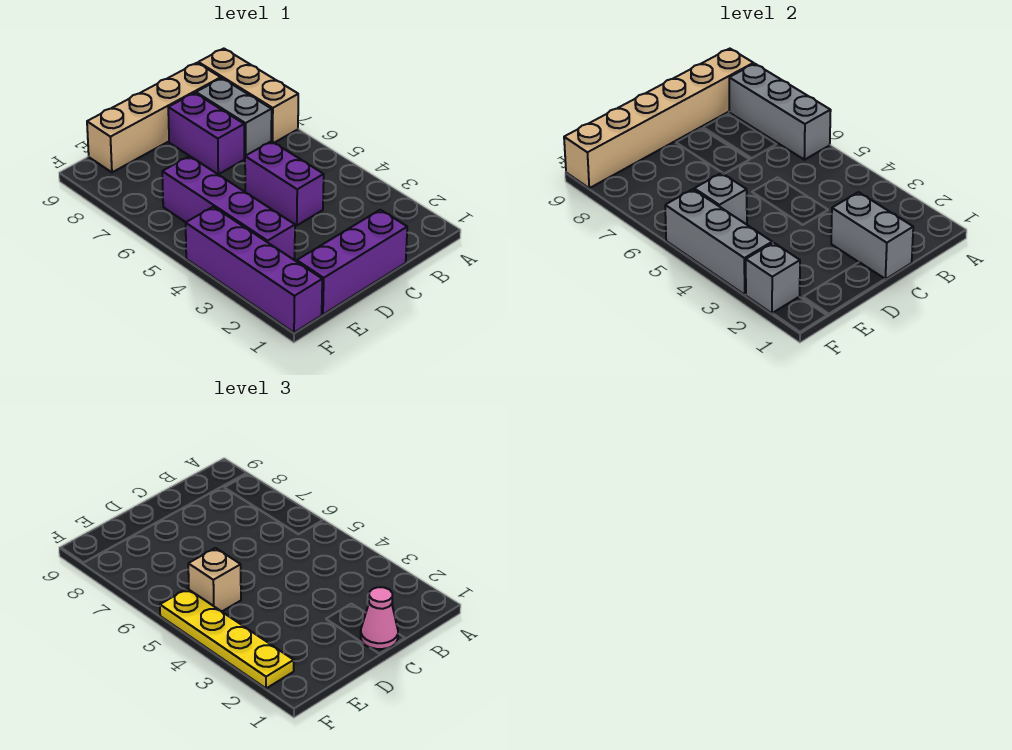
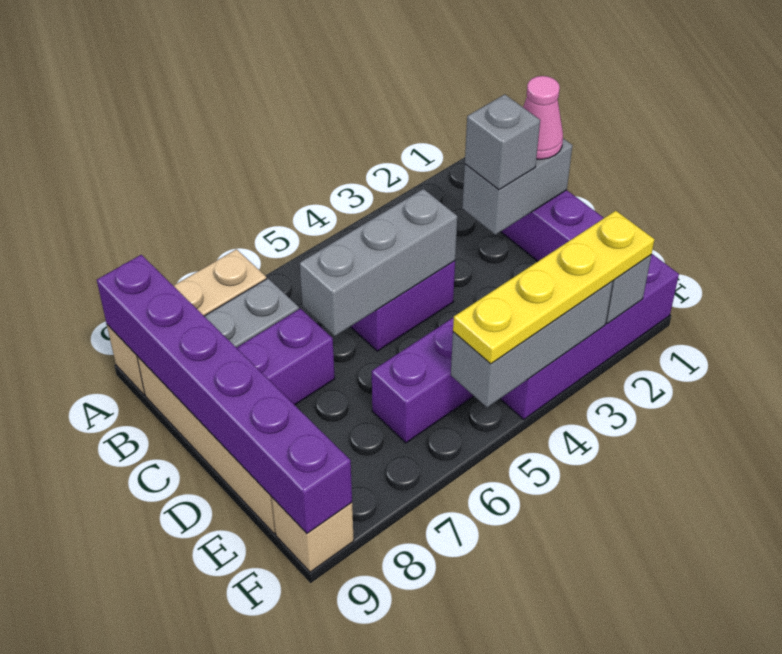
grey brick A6:A8 level 2 -> grey brick C4:C6 level 2
tan brick A9:F9 level 2 -> purple brick A9:F9 level 2
grey brick E5 level 2 -> grey brick C2 level 3
tan brick E5 level 3 -> tan brick F9 level 1

